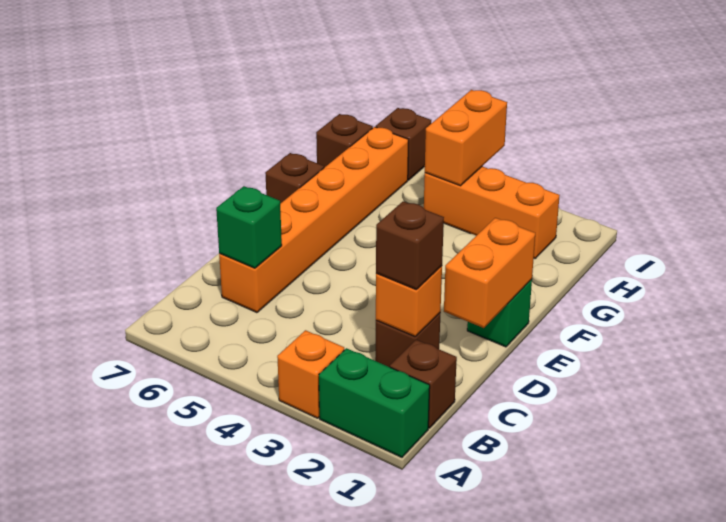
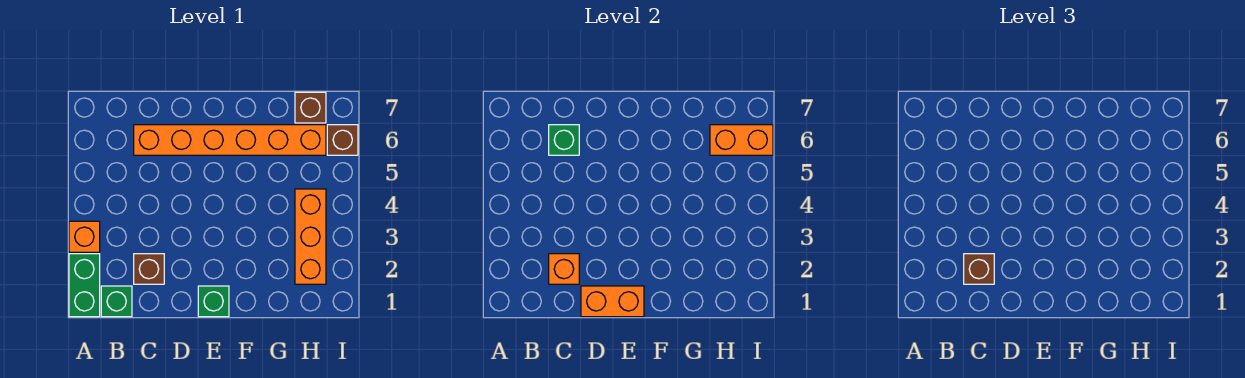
brown brick B1 level 1 -> green brick B1 level 1
brown brick F7 level 1 -> none
orange brick H4:I4 level 2 -> orange brick H6:I6 level 2

